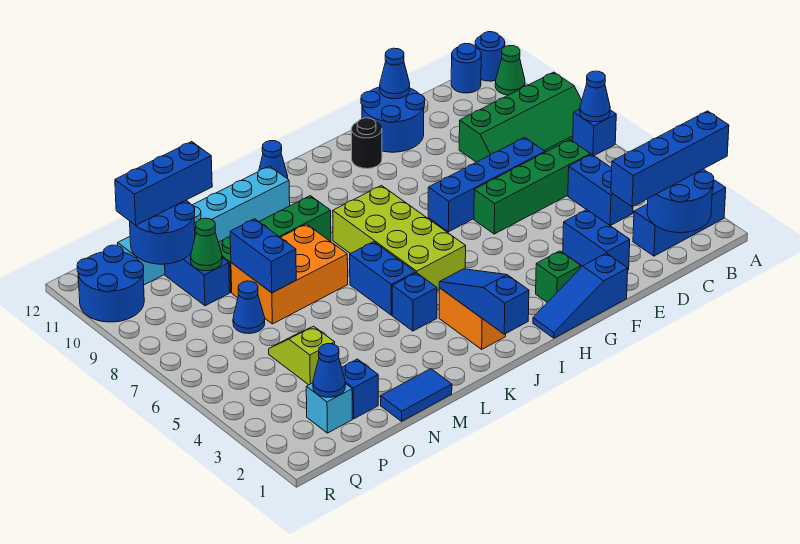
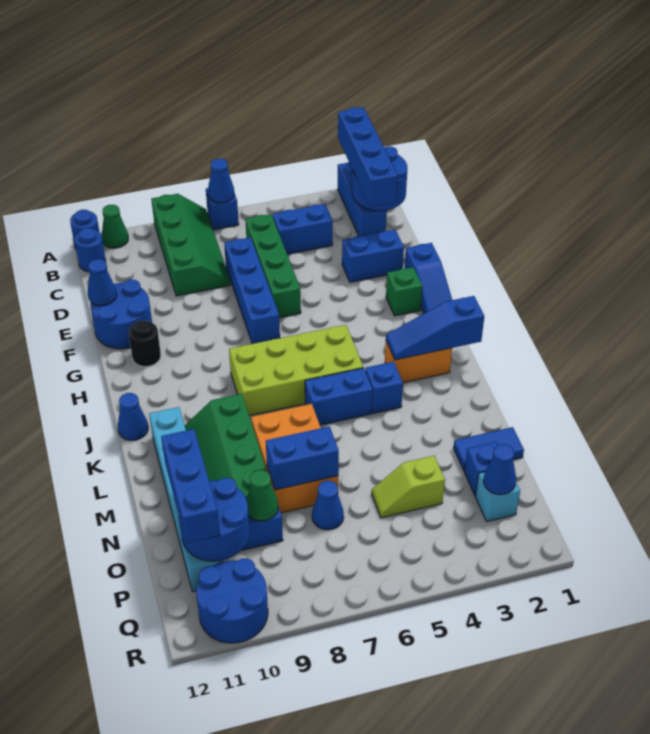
blue tile M1:N1 level 1 -> blue tile N1:N2 level 1

